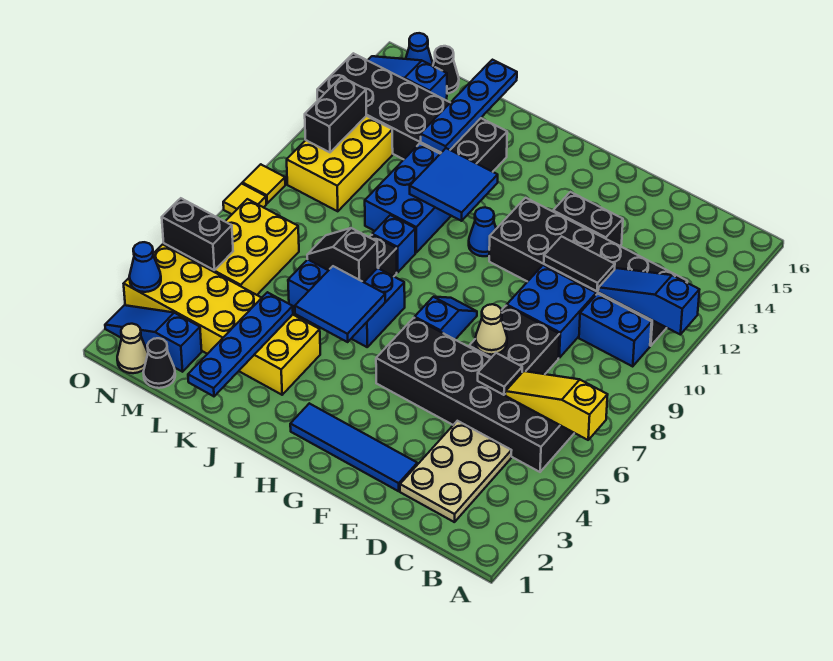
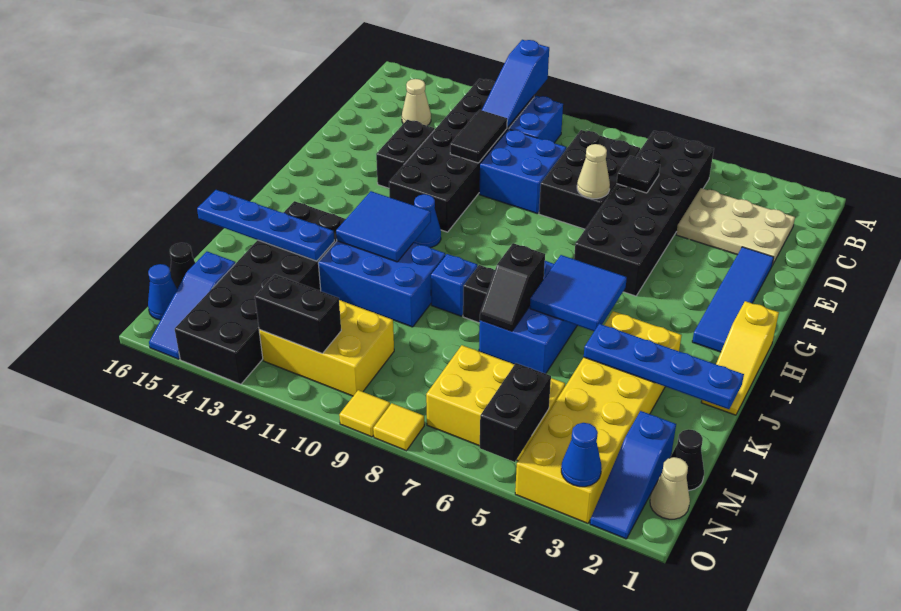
yellow slope A6:C6 level 2 top A -> yellow slope H1:J1 level 1 top H
none -> tan cone C14 level 1
black brick D7:E8 level 1 -> black brick C7:E8 level 1
blue slope G7:G8 level 1 top 7 -> none

